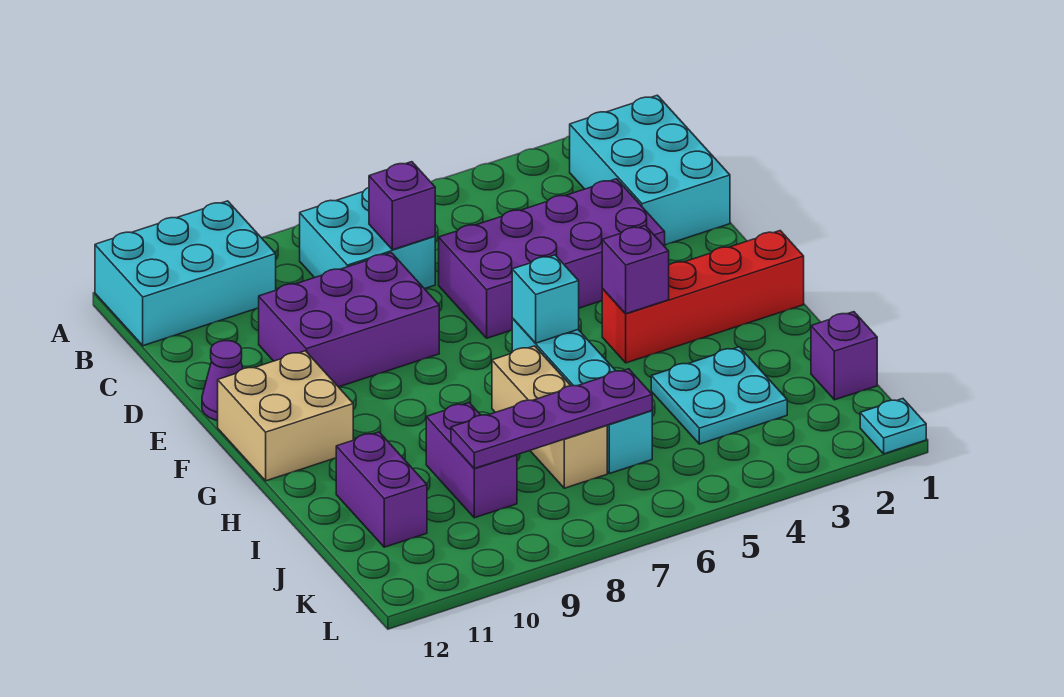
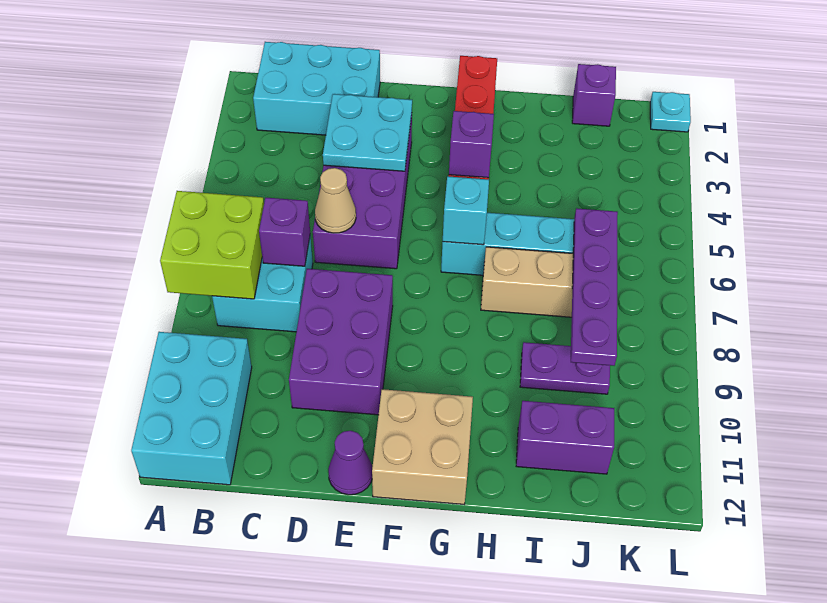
none -> lime brick A7:B8 level 2
none -> tan cone D6 level 2
cyan plate I3:J4 level 1 -> cyan plate D3:E4 level 2
purple brick I9:J9 level 1 -> purple plate I9:J9 level 1

